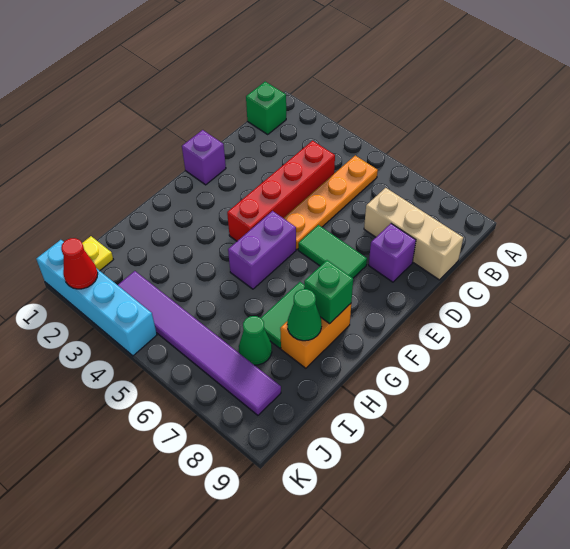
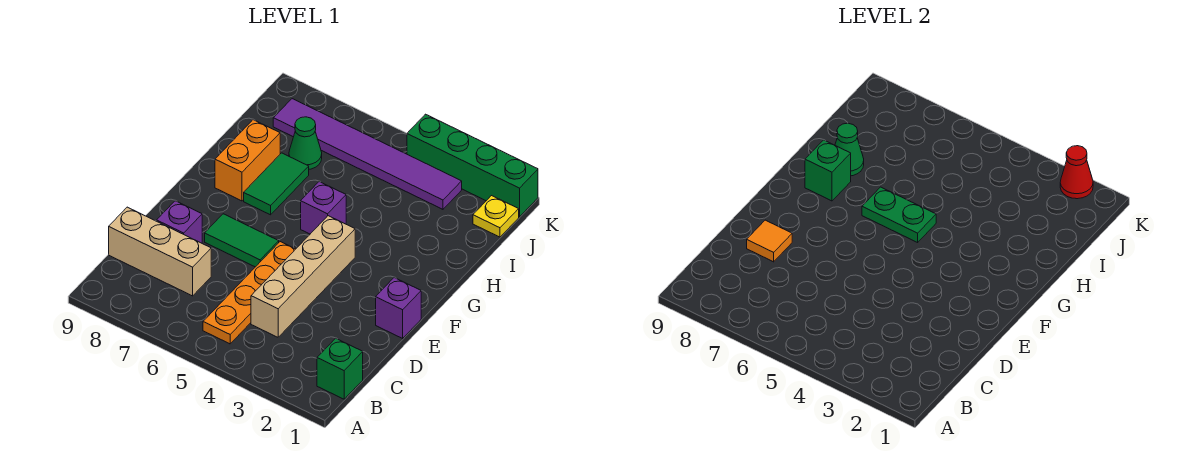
red brick C4:F4 level 1 -> tan brick C4:F4 level 1
none -> orange tile D8 level 2
purple brick F5:G5 level 1 -> purple brick G5 level 1
none -> green plate G5:G6 level 2
cyan brick K1:K4 level 1 -> green brick K1:K4 level 1

